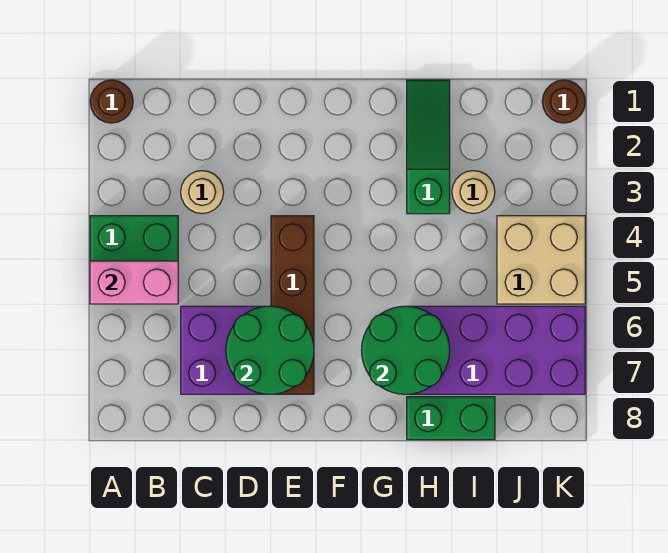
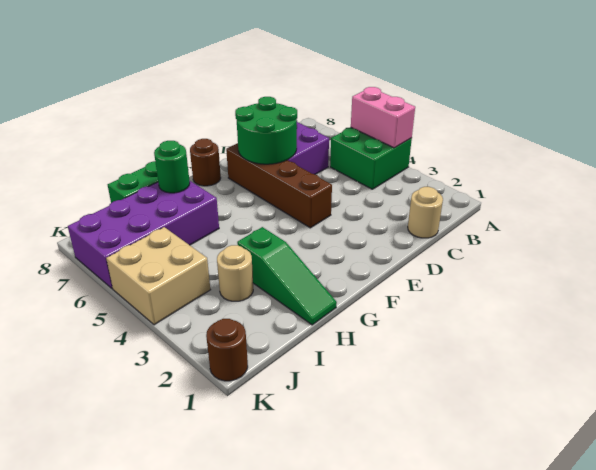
brown round brick A1 level 1 -> brown round brick F8 level 1
pink brick A5:B5 level 2 -> pink brick A4:A5 level 2
tan round brick C3 level 1 -> tan round brick C1 level 1
green round brick G6:H7 level 2 -> green round brick H7 level 2

